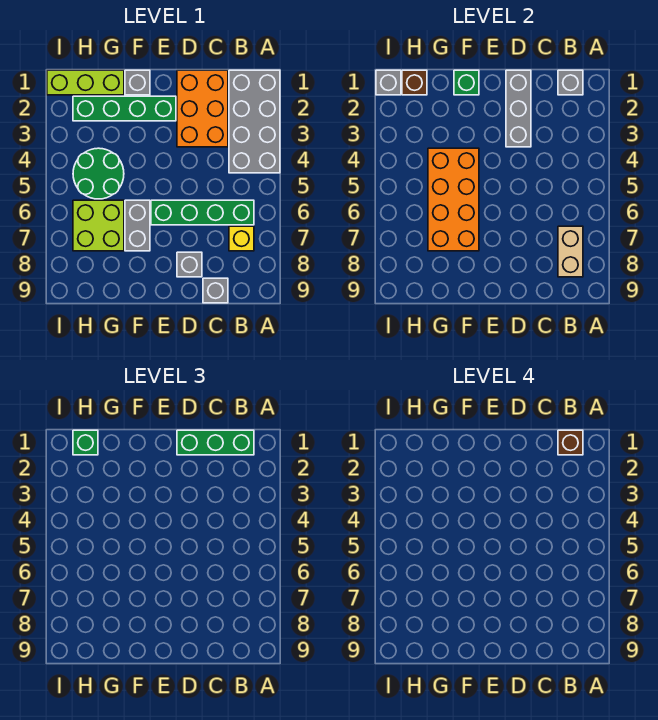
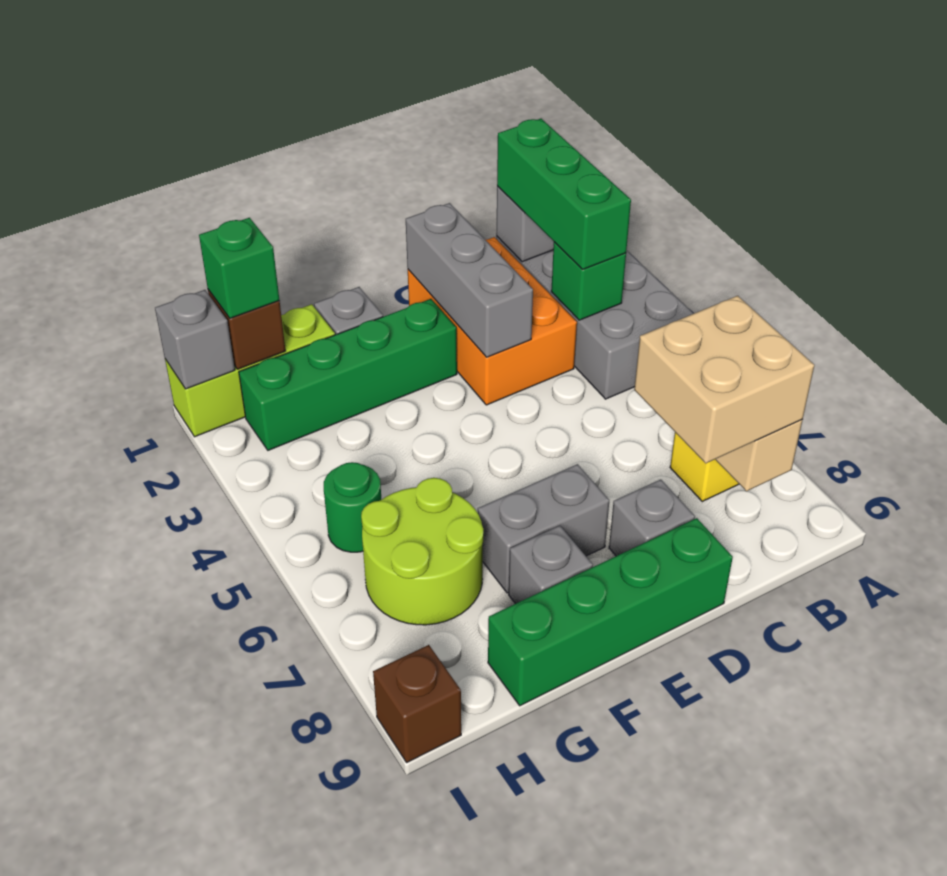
green brick B1:D1 level 3 -> green brick B1:B3 level 3
brown brick B1 level 4 -> brown brick I9 level 1
green brick B6:E6 level 1 -> green brick D9:G9 level 1
none -> tan brick B7:C8 level 3
grey brick C9 level 1 -> grey brick F8 level 1
green brick F1 level 2 -> green brick B3 level 2
orange brick F4:G7 level 2 -> none
grey brick F6:F7 level 1 -> grey brick E7:F7 level 1
green round brick G4:H5 level 1 -> green round brick H5 level 1
lime brick G6:H7 level 1 -> lime round brick G6:H7 level 1

